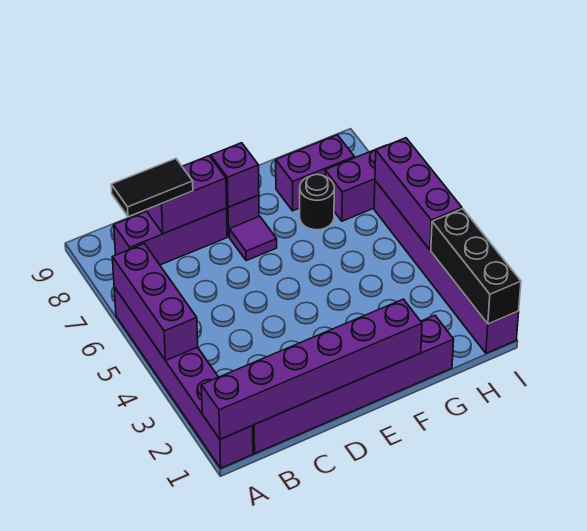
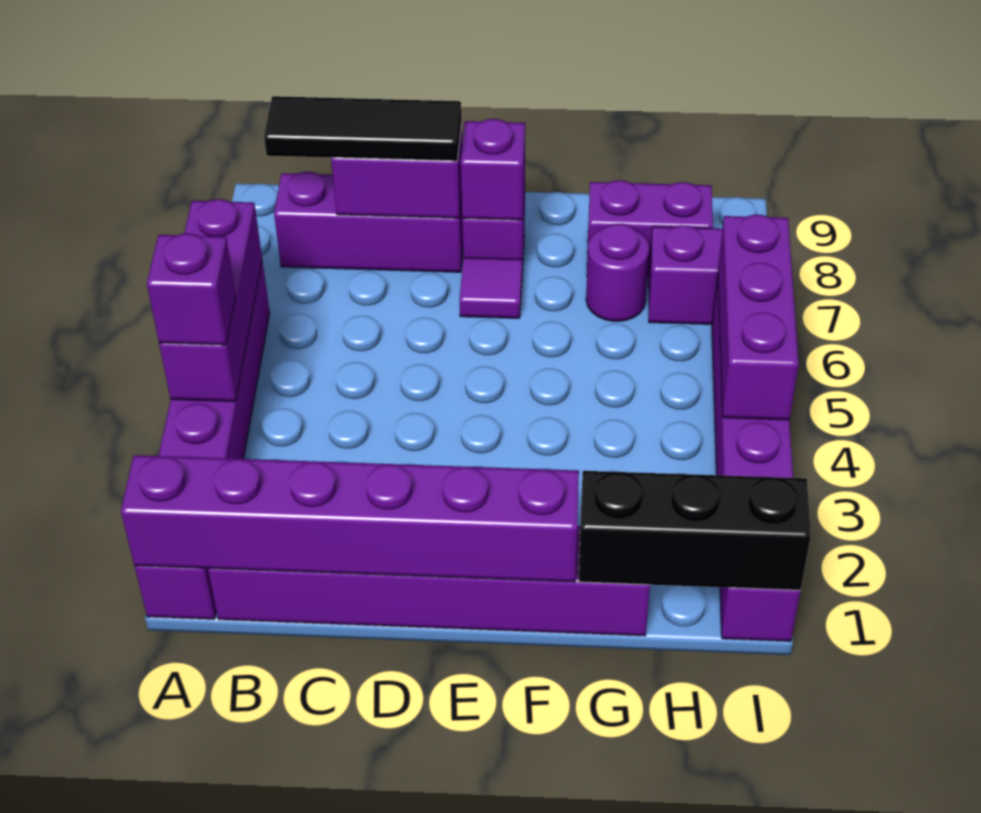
none -> purple brick A4 level 3
black tile B8:C8 level 3 -> black tile B8:D8 level 3
black round brick G7 level 1 -> purple round brick G7 level 1
black brick I1:I3 level 2 -> black brick G1:I1 level 2

